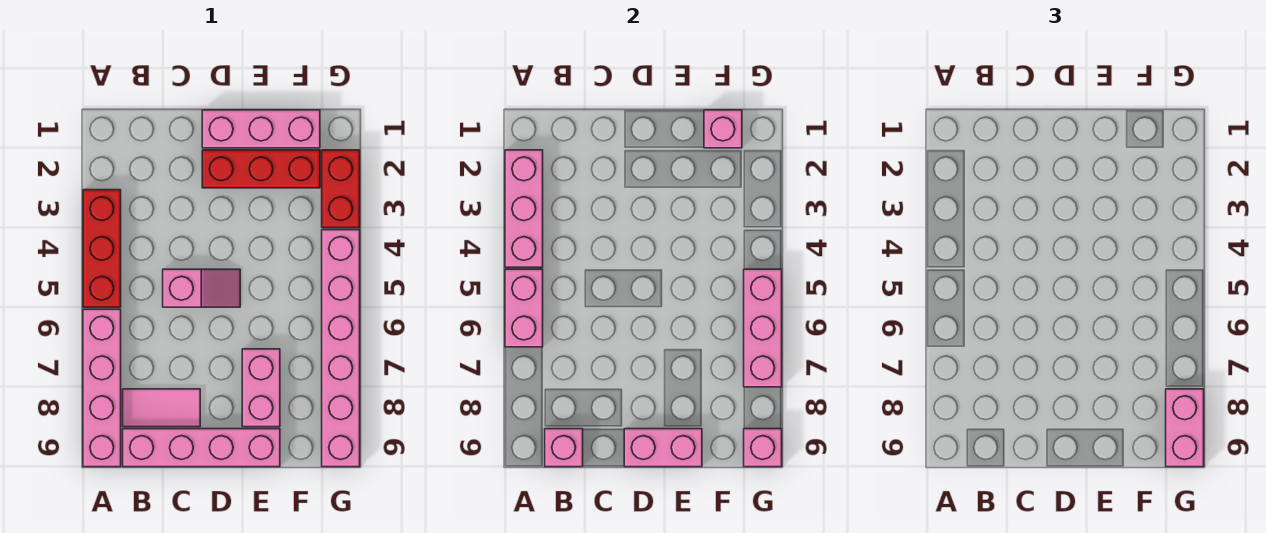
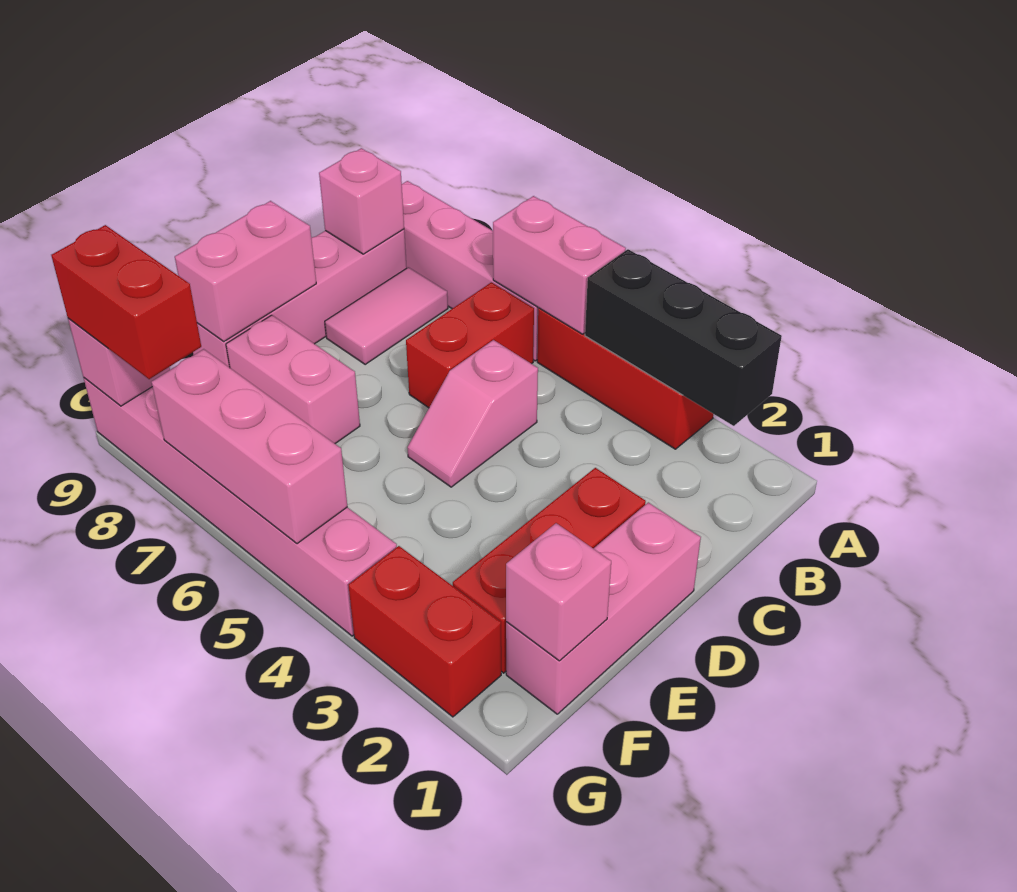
pink brick A2:A4 level 2 -> black brick A2:A4 level 2
none -> red brick B6:C6 level 1
pink brick G8:G9 level 3 -> red brick G8:G9 level 3

